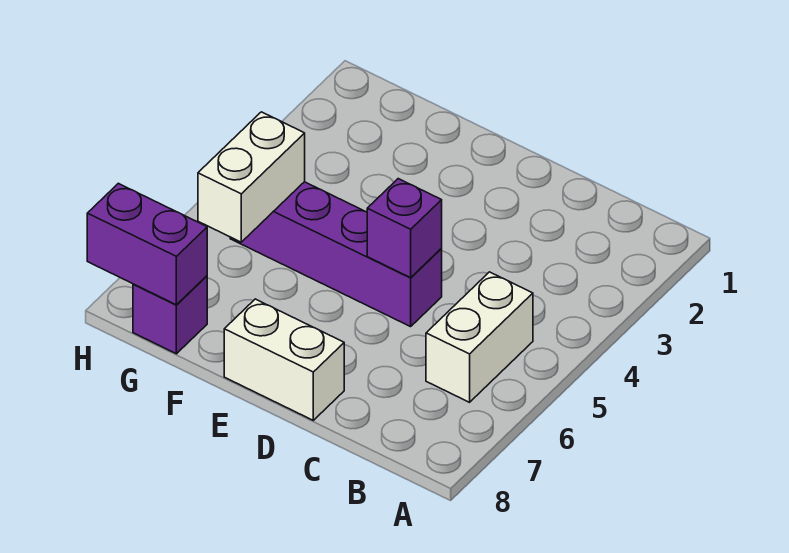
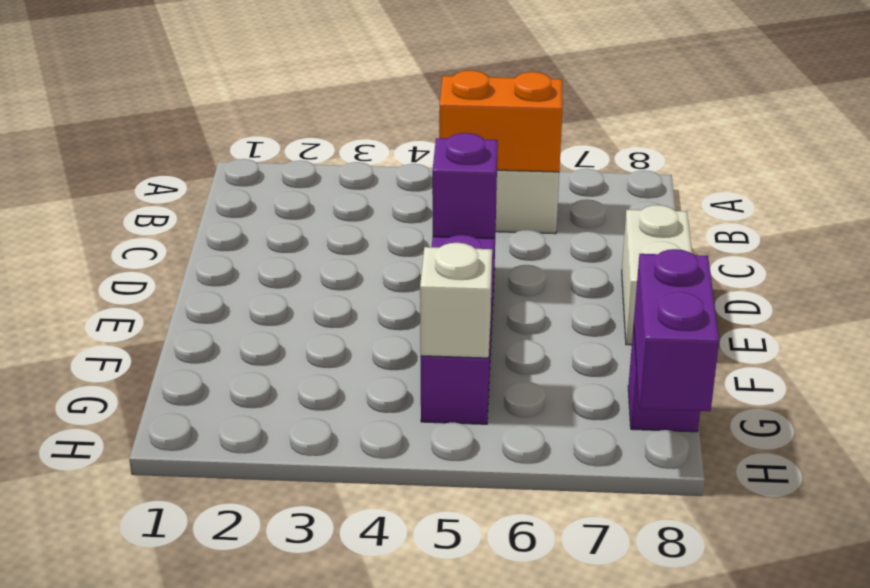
none -> orange brick B5:B6 level 2
white brick G5:G6 level 2 -> white brick G5 level 2

